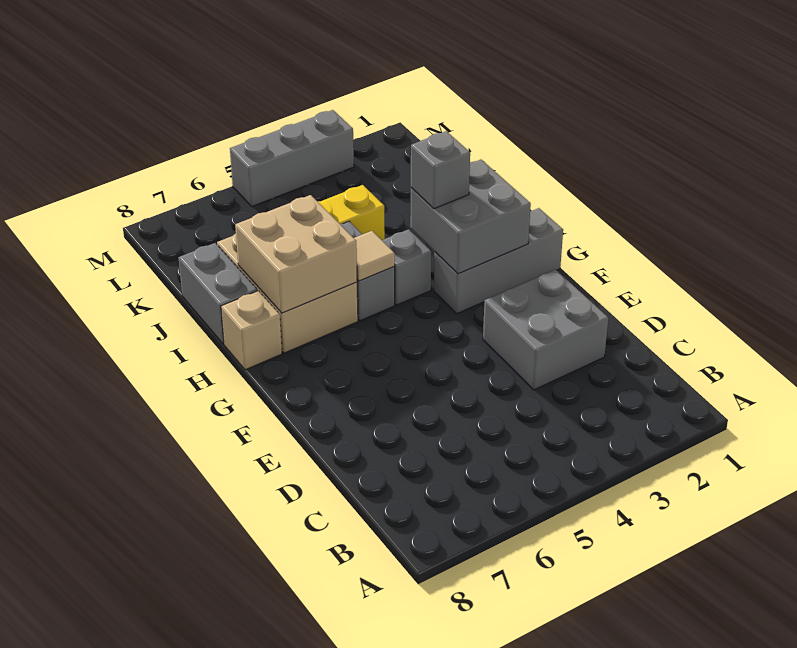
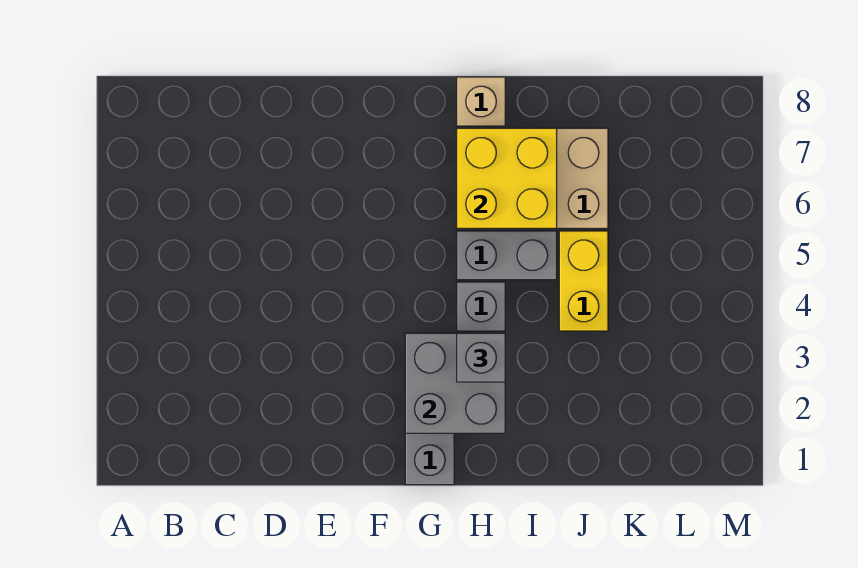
grey brick D2:E3 level 1 -> none
tan tile H5 level 2 -> none
tan brick H6:I7 level 2 -> yellow brick H6:I7 level 2
grey brick I8:J8 level 1 -> none
grey brick M3:M5 level 1 -> none

